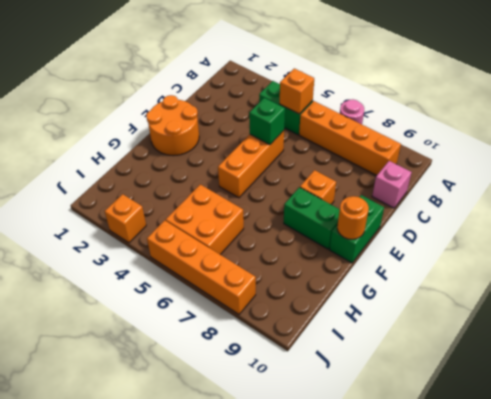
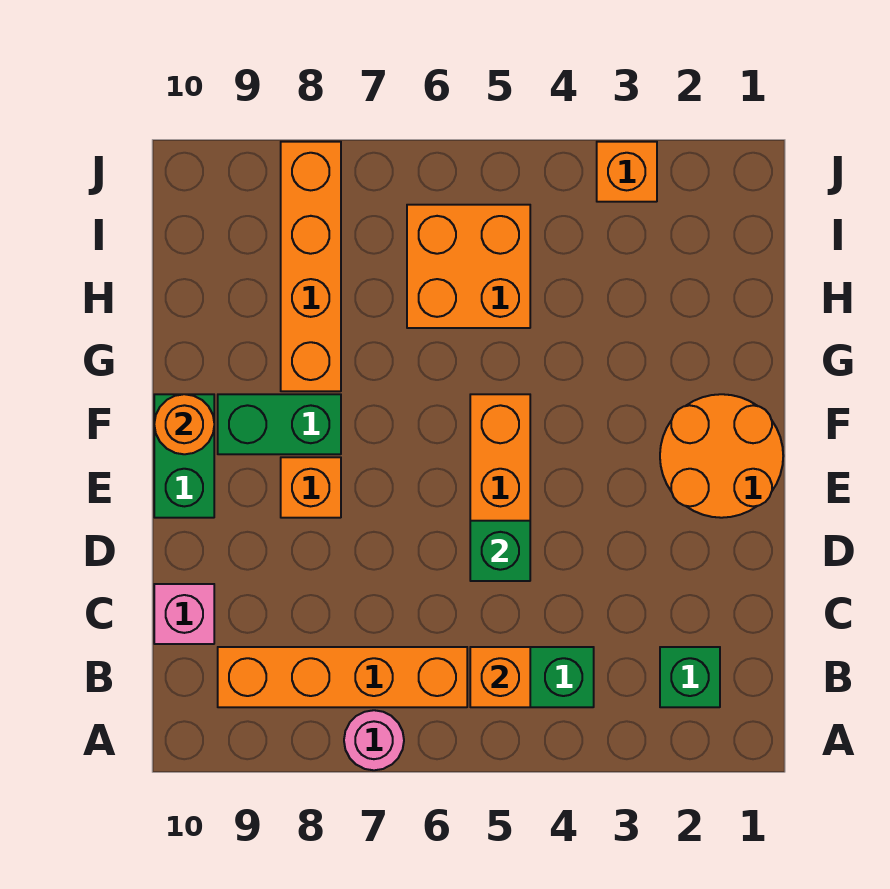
none -> green brick B2 level 1
orange brick J5:J8 level 1 -> orange brick G8:J8 level 1

